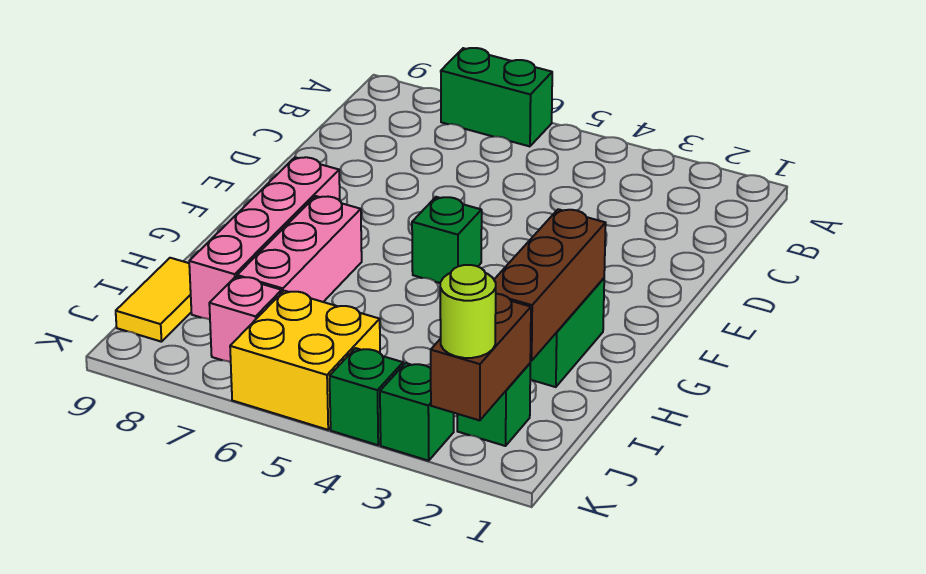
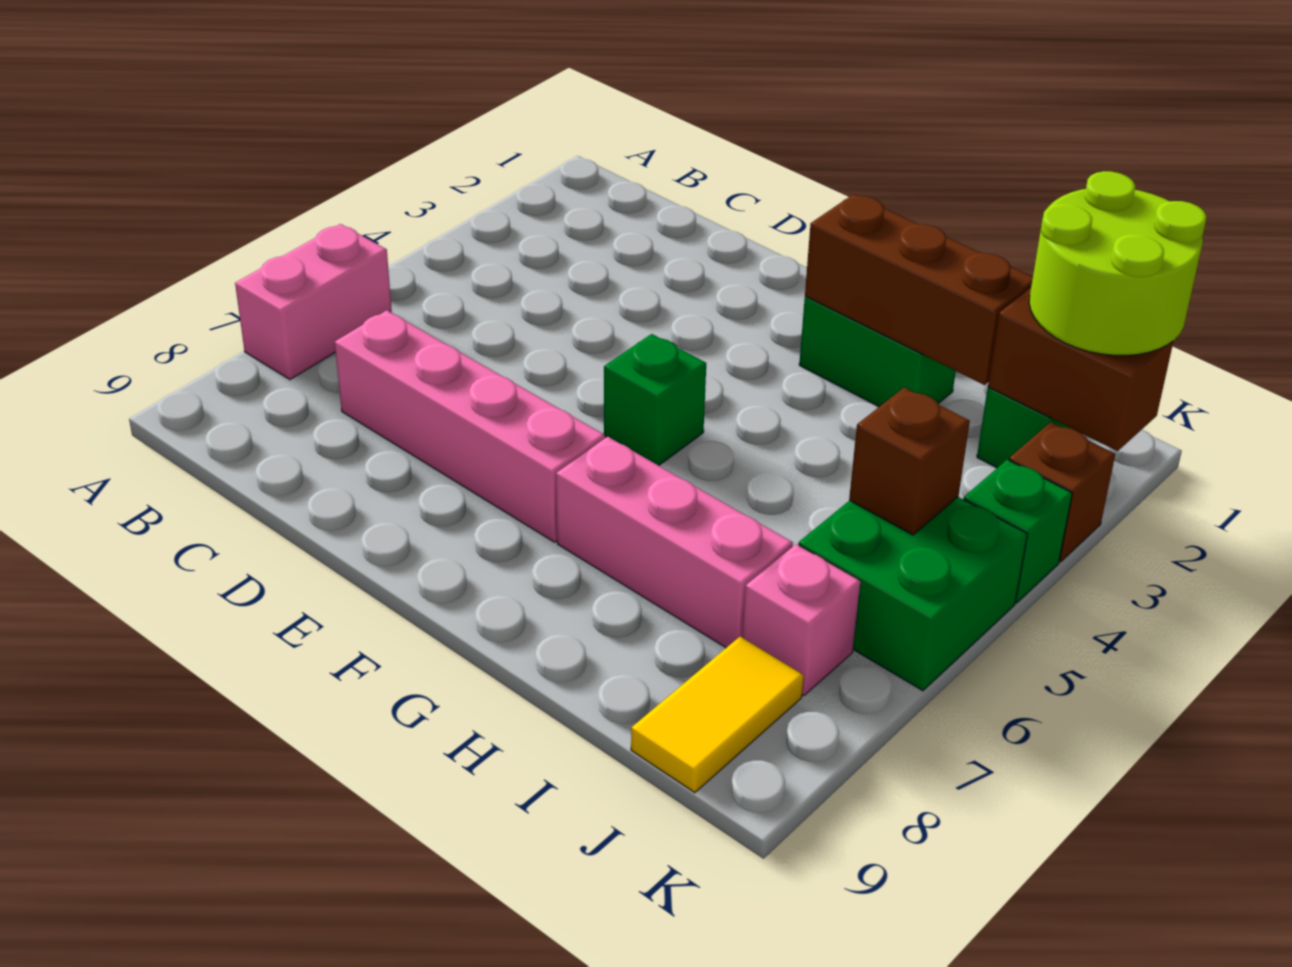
green brick A6:A7 level 1 -> pink brick A6:A7 level 1
pink brick F8:I8 level 1 -> pink brick C7:F7 level 1
yellow tile I9:J9 level 1 -> yellow tile J8:J9 level 1
yellow brick J5:K6 level 1 -> green brick J5:K6 level 1
none -> brown brick J5 level 2
lime round brick K2 level 3 -> lime round brick J1:K2 level 3
green brick K3 level 1 -> brown brick K3 level 1

